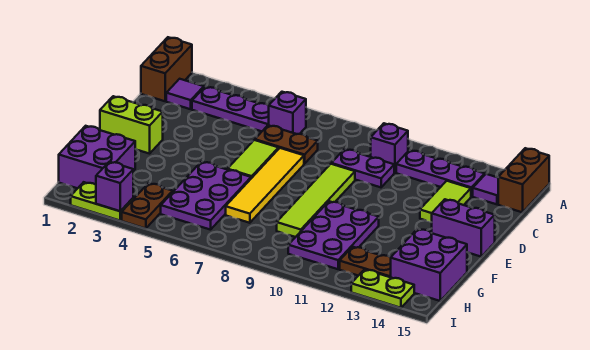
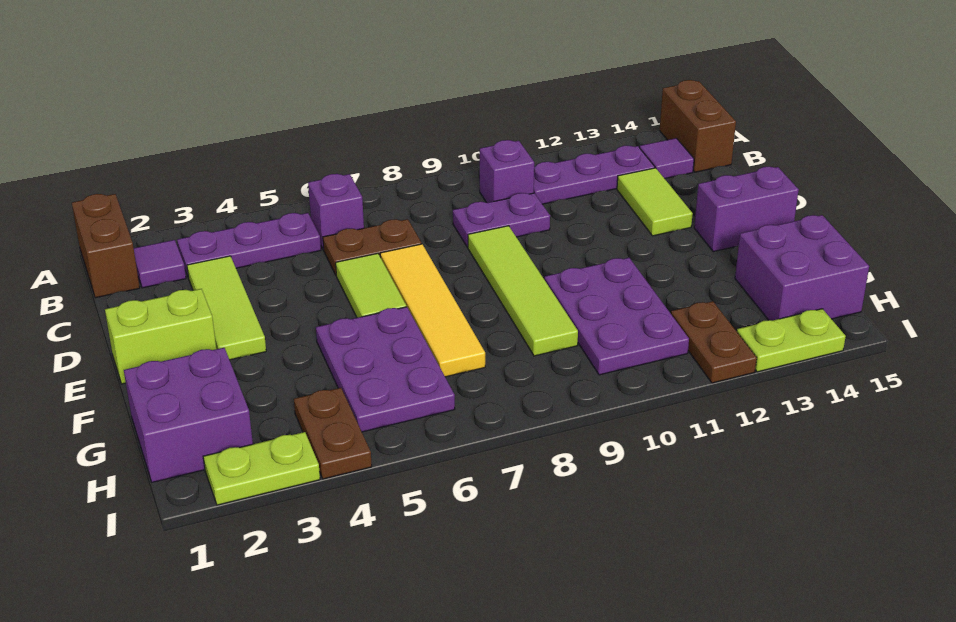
none -> lime tile C3:E3 level 1
brown plate H12:H13 level 1 -> brown plate H12:I12 level 1
purple brick I3 level 2 -> none

